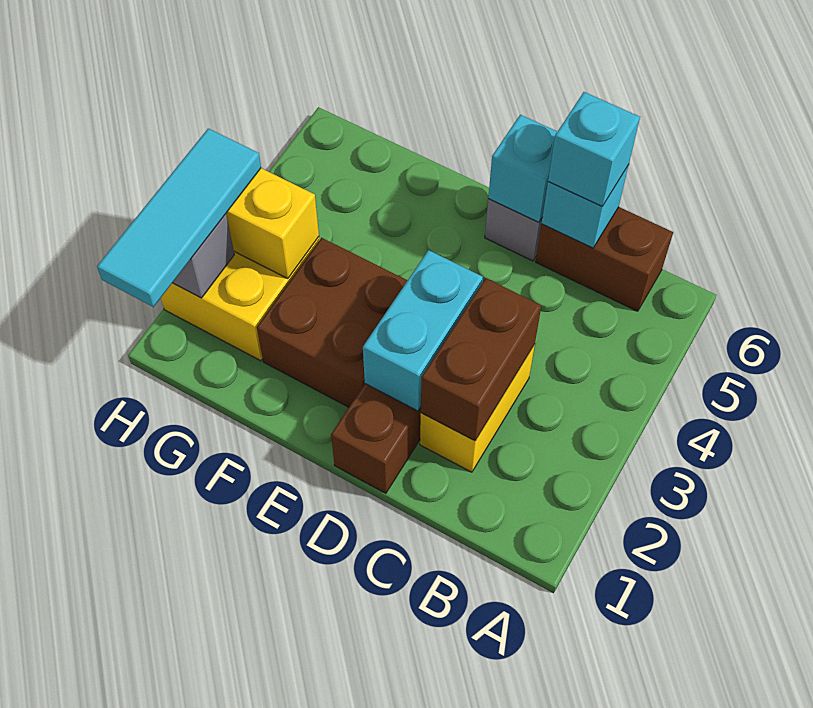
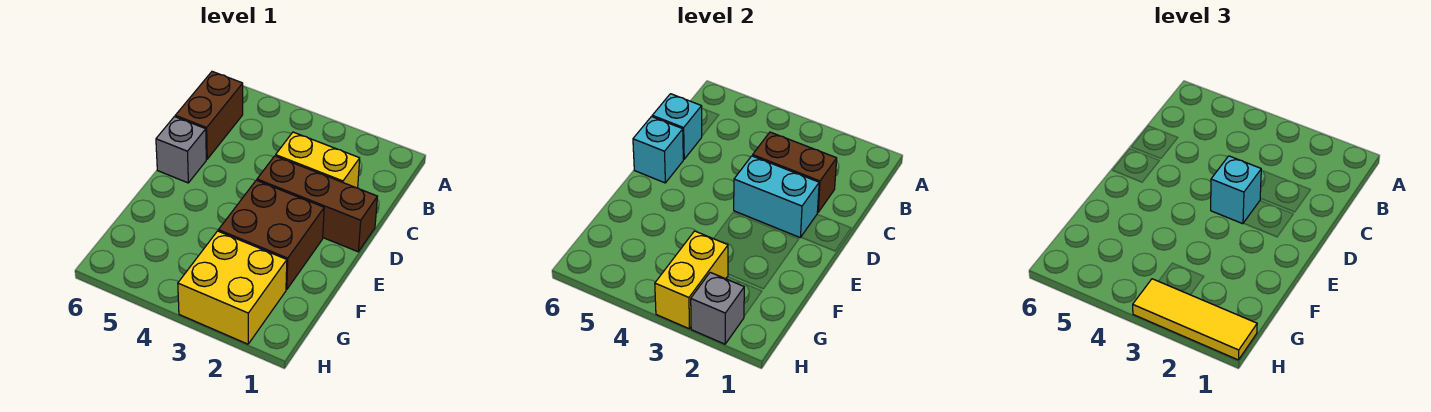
cyan brick C6 level 3 -> cyan brick D3 level 3
cyan tile H1:H3 level 3 -> yellow tile H1:H3 level 3

